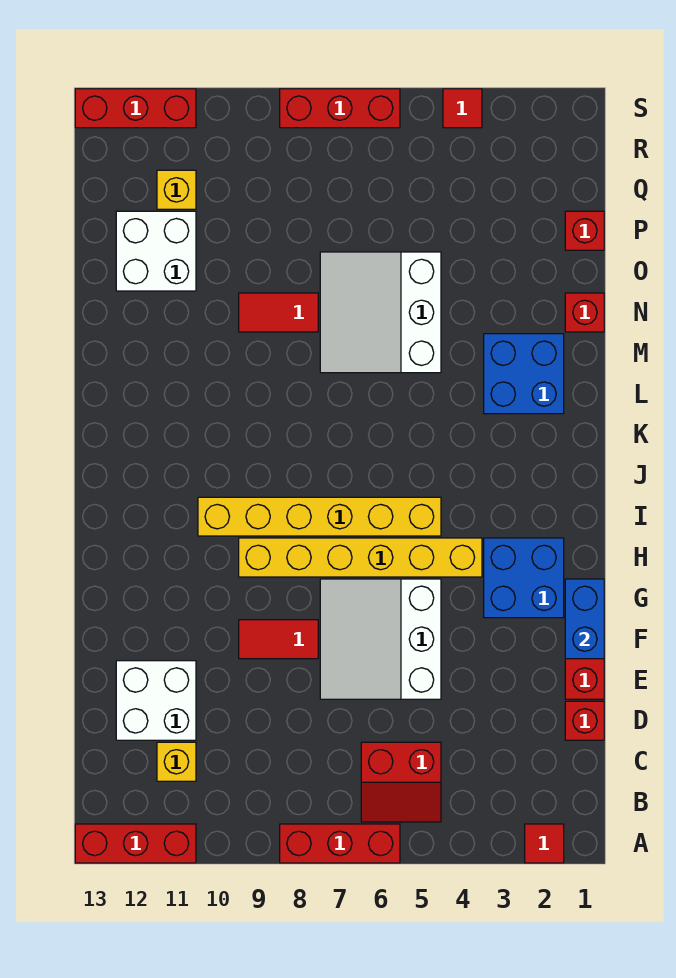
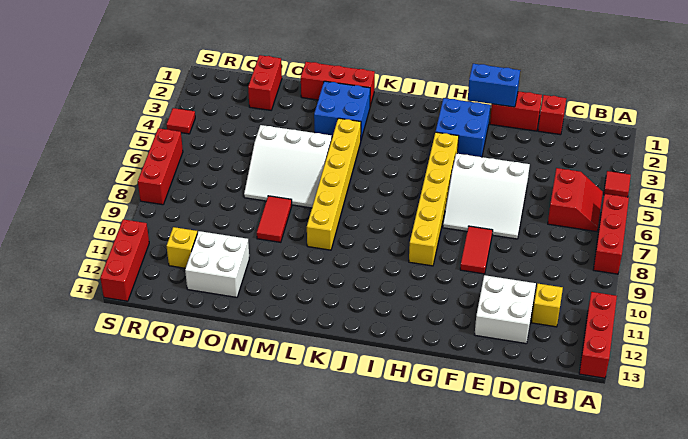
red tile A2 level 1 -> red tile A4 level 1
yellow brick I5:I10 level 1 -> yellow brick L4:L9 level 1
red brick N1 level 1 -> red brick L1:N1 level 1
red brick P1 level 1 -> red brick P1:P2 level 1

